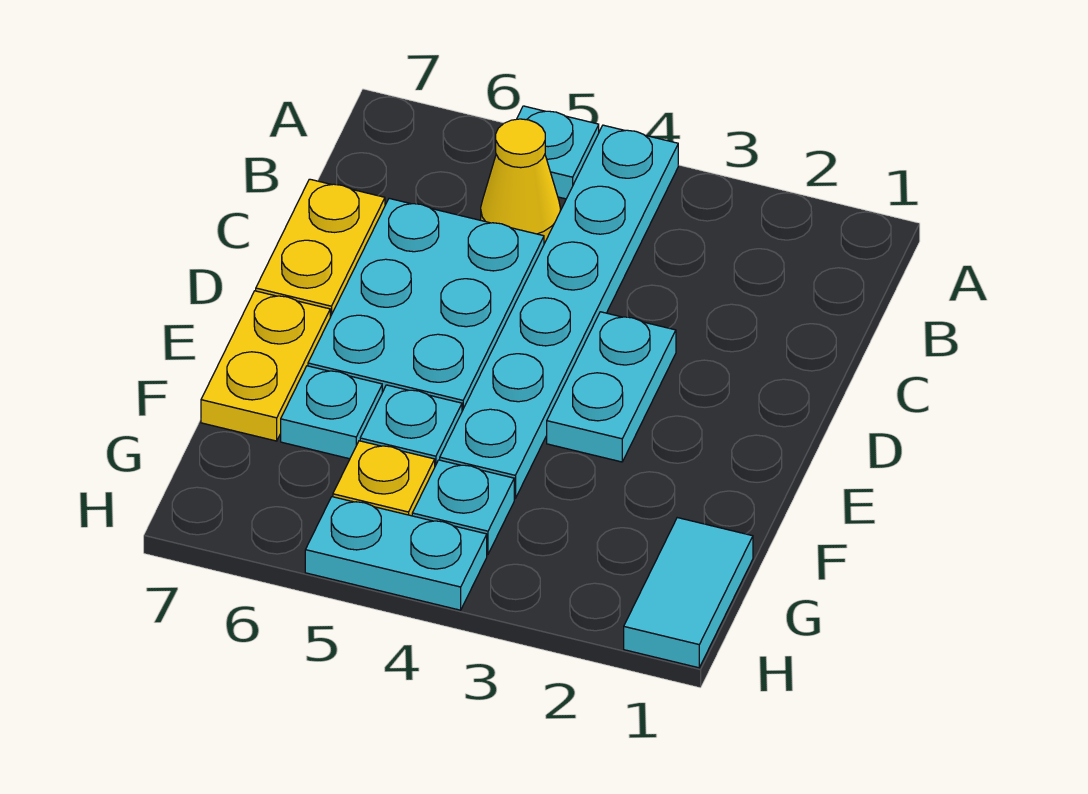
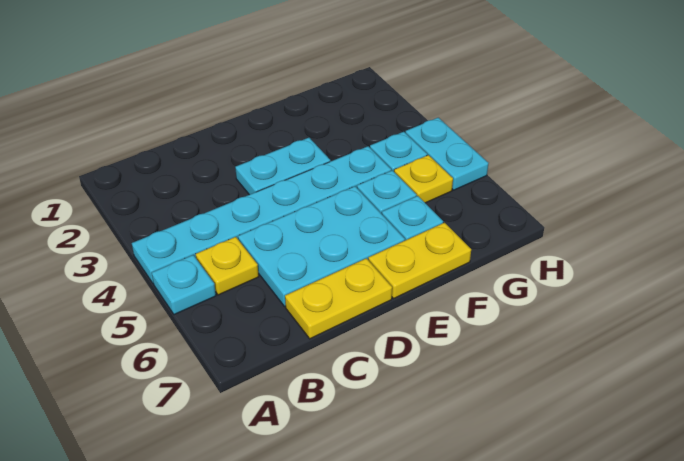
yellow cone B5 level 1 -> yellow plate B5 level 1
cyan tile G1:H1 level 1 -> none

